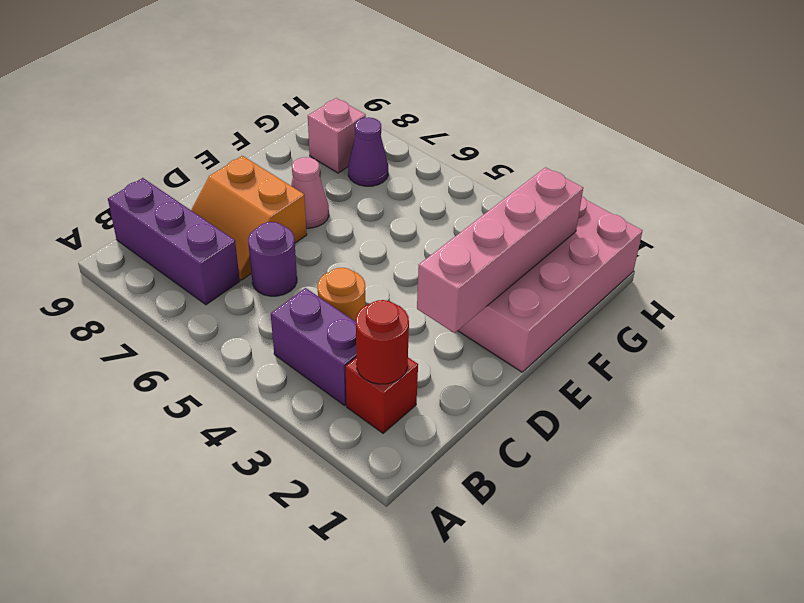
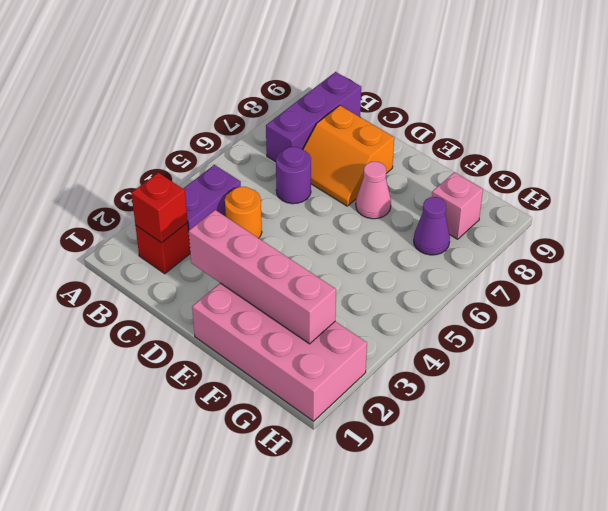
red round brick B2 level 2 -> red brick B2 level 2
orange slope C7:D8 level 1 top D -> orange slope C7:D8 level 1 top 8

